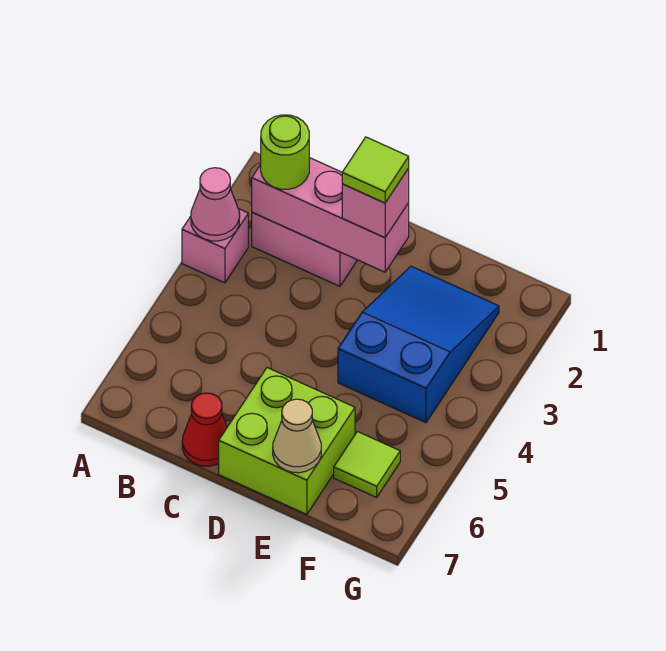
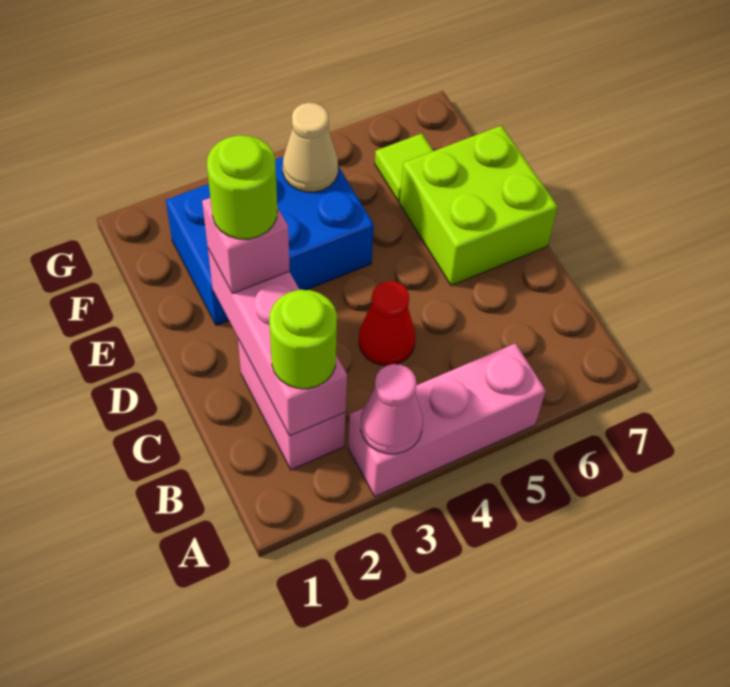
pink brick A3 level 1 -> pink brick A3:A5 level 1
red cone C7 level 1 -> red cone C4 level 1
lime tile D2 level 4 -> lime round brick D2 level 4
blue slope E2:F4 level 1 top 4 -> blue brick E2:F4 level 1
tan cone E7 level 2 -> tan cone F4 level 2

